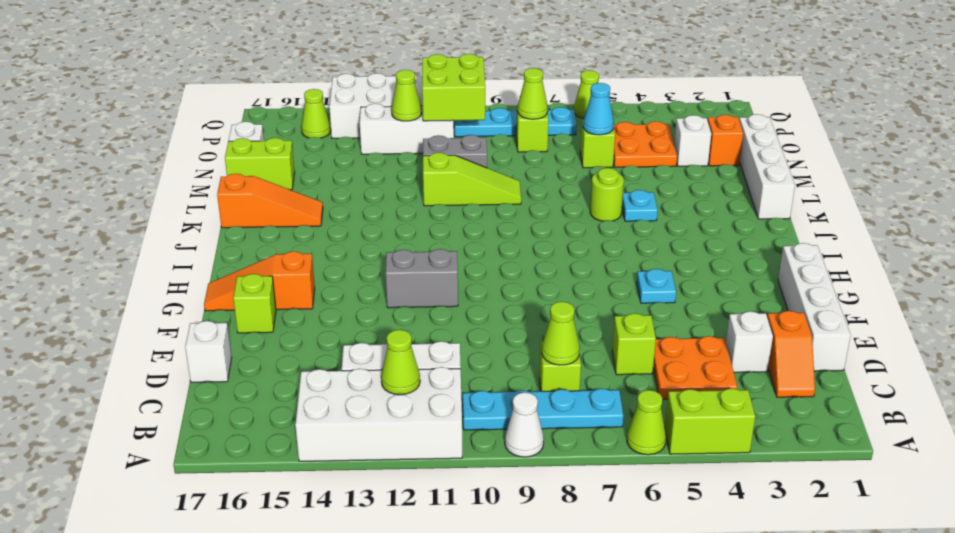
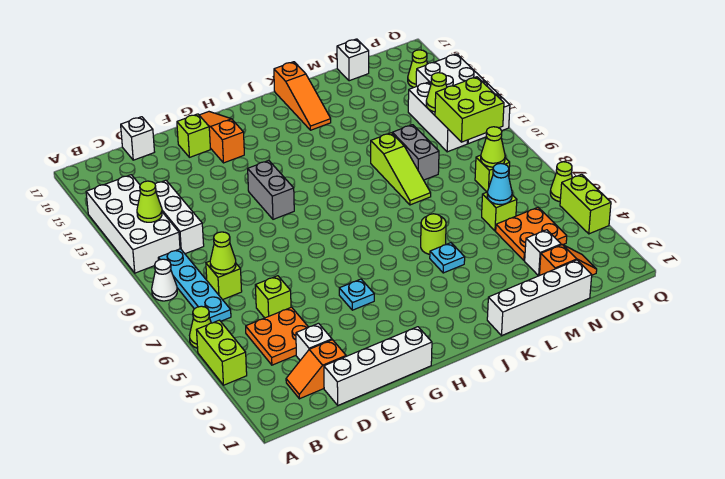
lime brick M16:M17 level 1 -> lime brick Q4:Q5 level 1
cyan plate P7:P10 level 1 -> none

